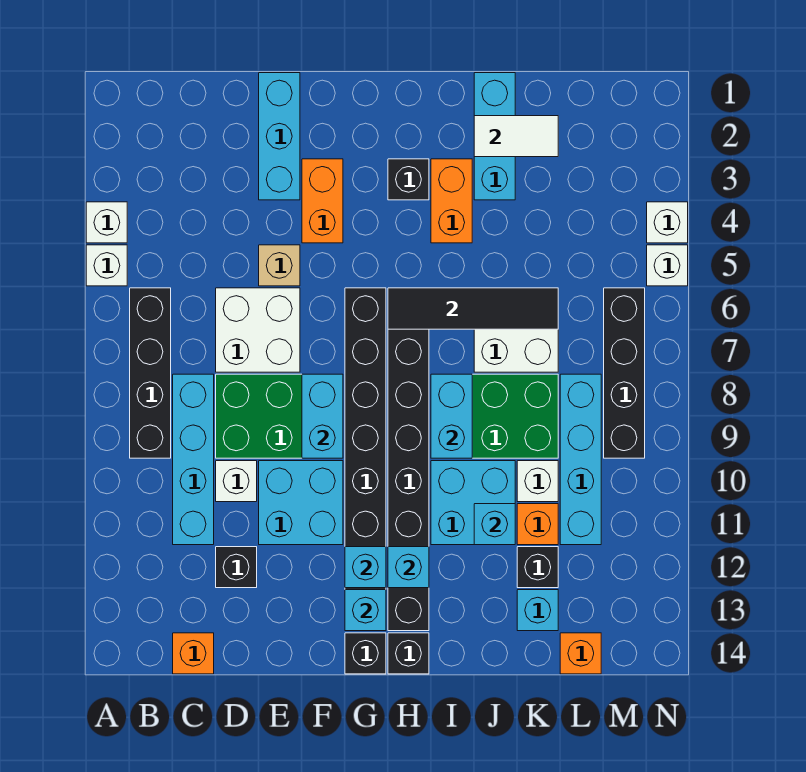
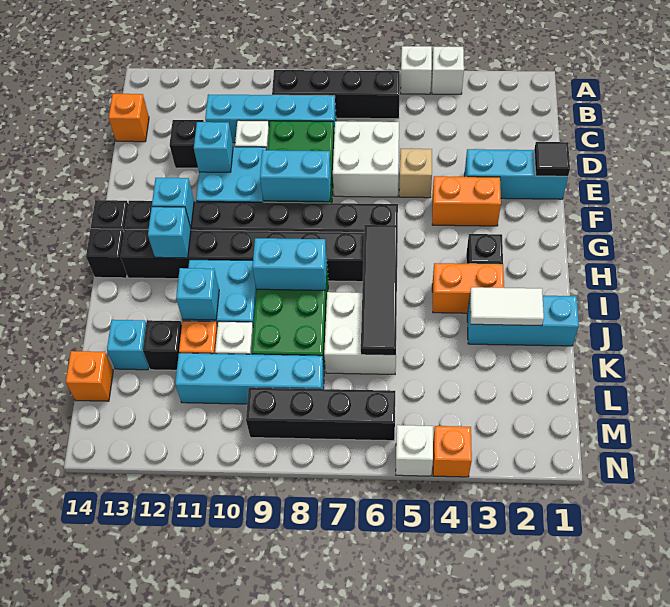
none -> black tile E1 level 2
cyan brick G13 level 2 -> cyan brick E11 level 2
white tile J2:K2 level 2 -> white tile J2:J3 level 2
white brick N4 level 1 -> orange brick N4 level 1

